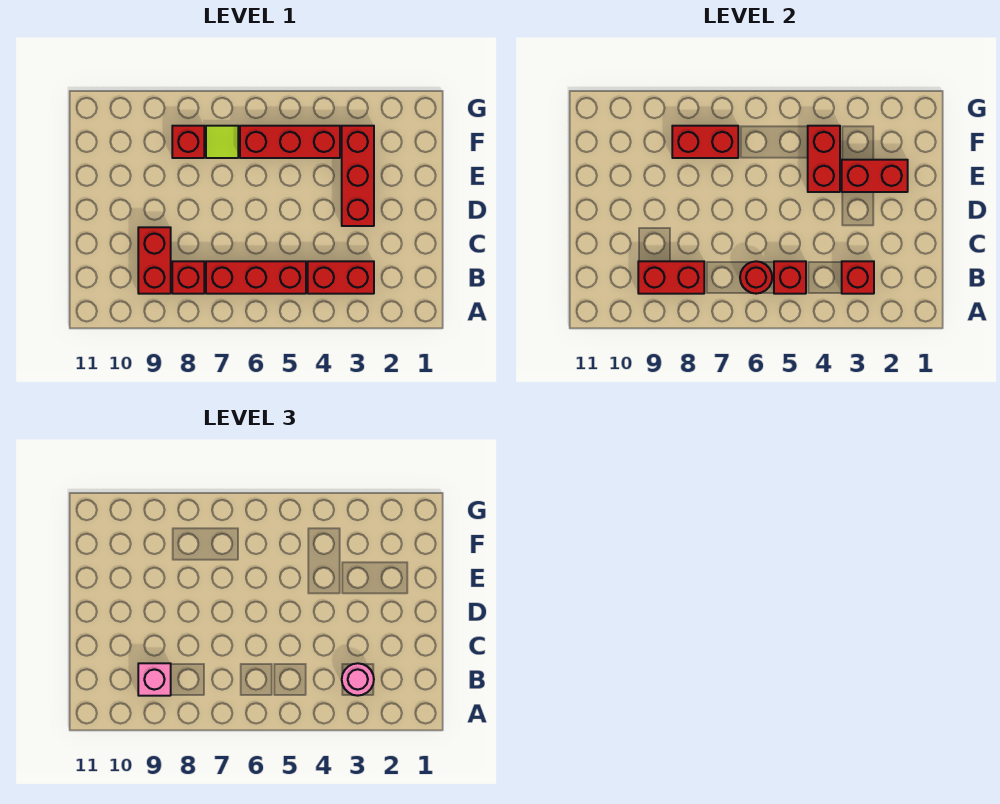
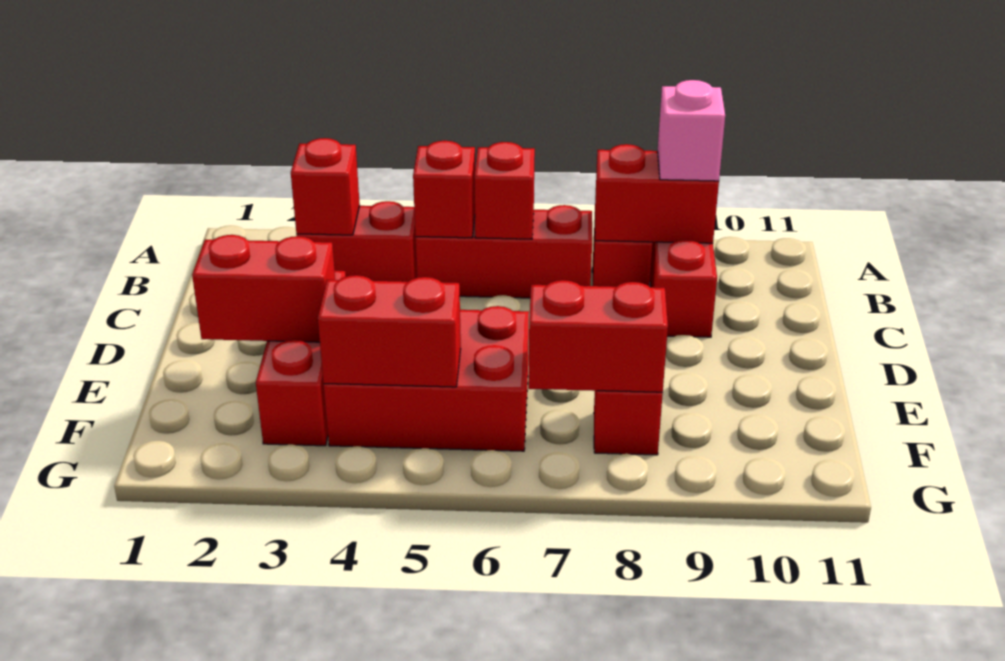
pink round brick B3 level 3 -> none
red round brick B6 level 2 -> red brick B6 level 2
red brick E4:F4 level 2 -> red brick F4:F5 level 2
red brick F4:F6 level 1 -> red brick E4:F6 level 1
lime tile F7 level 1 -> none

